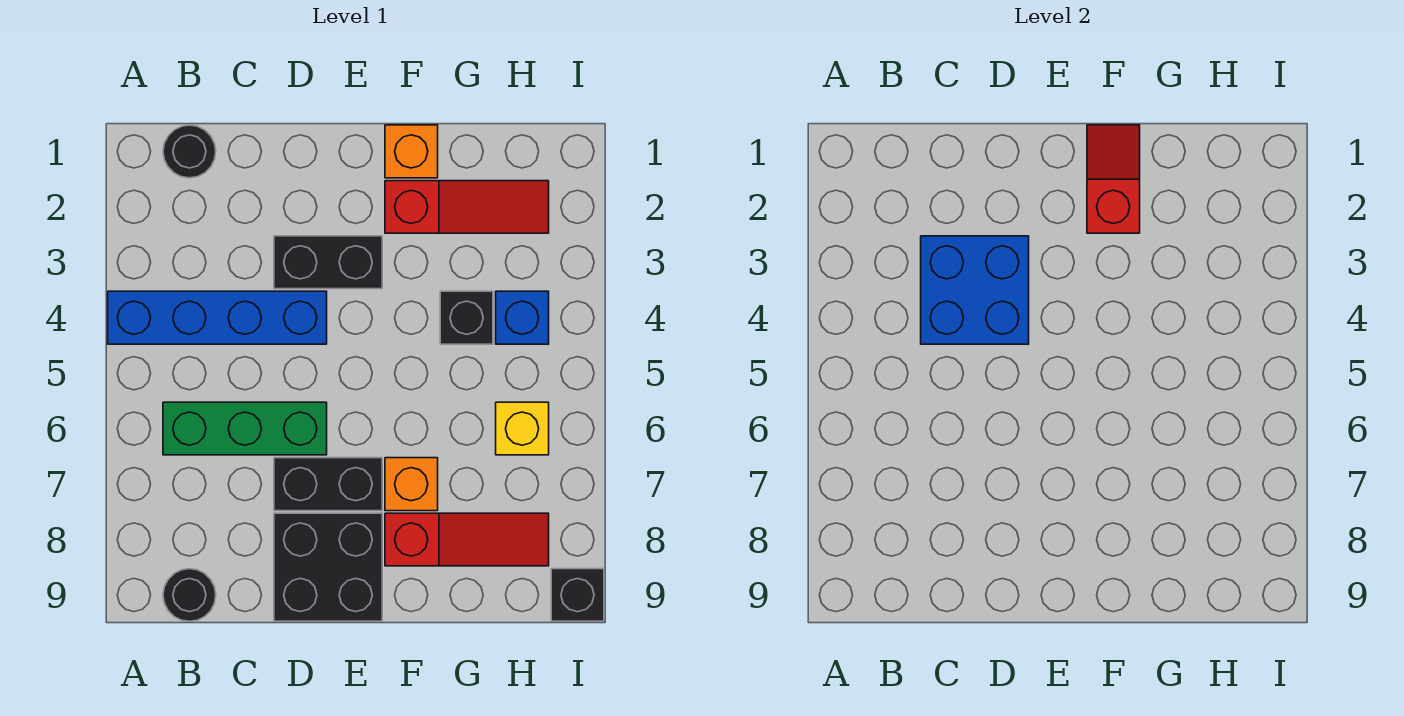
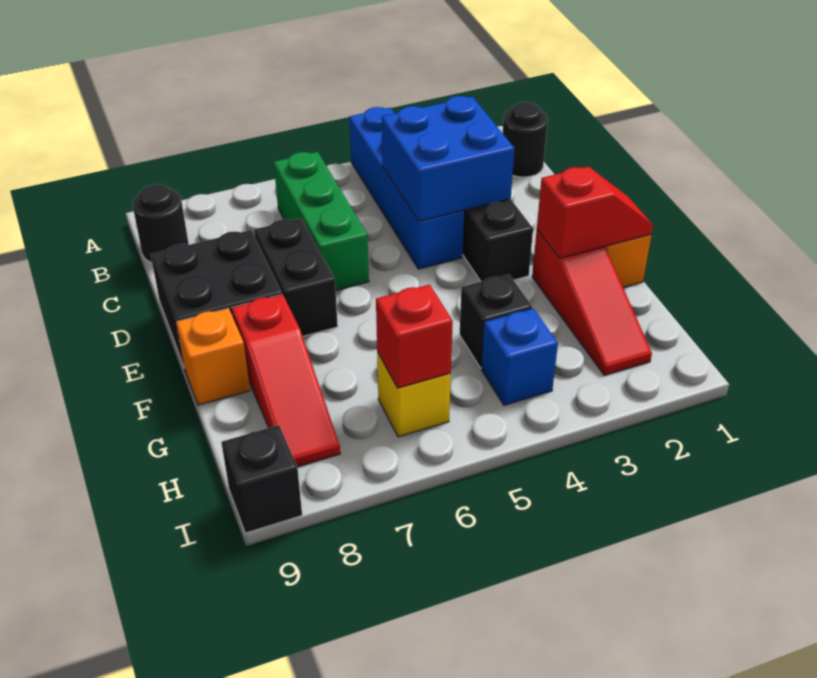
orange brick F7 level 1 -> orange brick F9 level 1
none -> red brick H6 level 2

